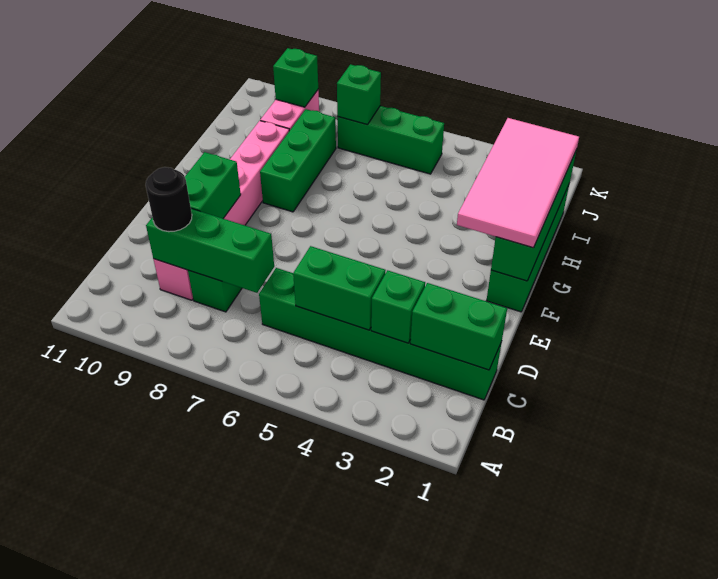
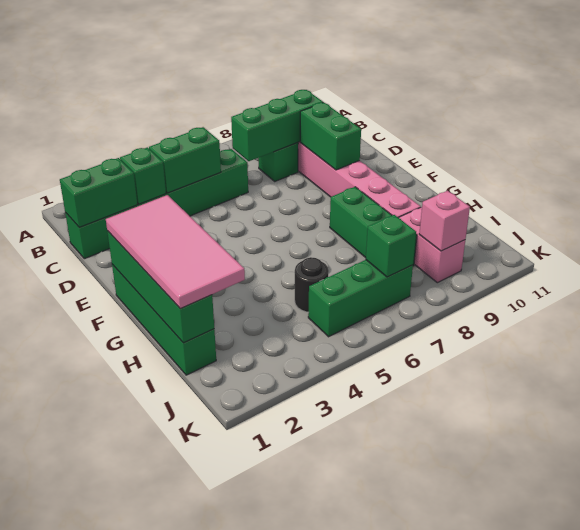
black round brick C9 level 3 -> black round brick I5 level 1
green brick J9 level 2 -> pink brick J9 level 2

